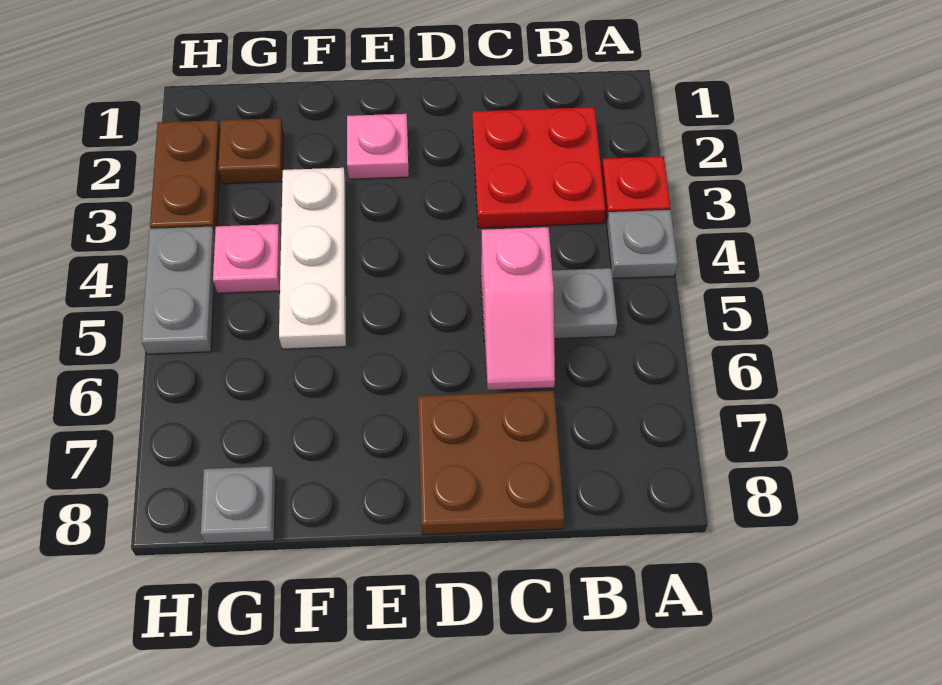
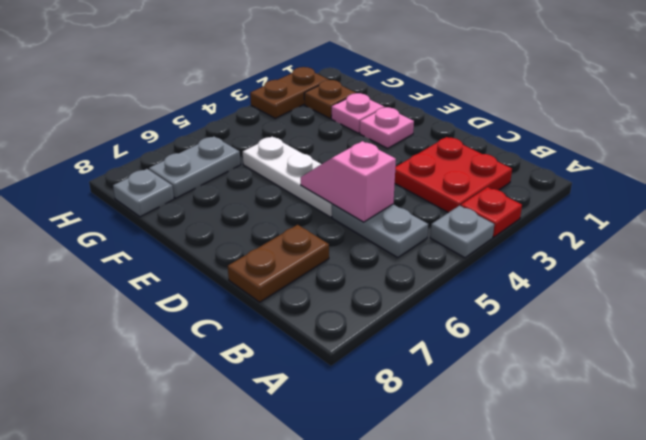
pink slope C5:C6 level 2 top 5 -> pink slope C5:D5 level 2 top C
brown plate C7:D8 level 1 -> brown plate C7:C8 level 1
white plate F3:F5 level 1 -> white plate D5:F5 level 1
pink plate G4 level 1 -> pink plate F2 level 1
grey plate H4:H5 level 1 -> grey plate G6:G7 level 1

